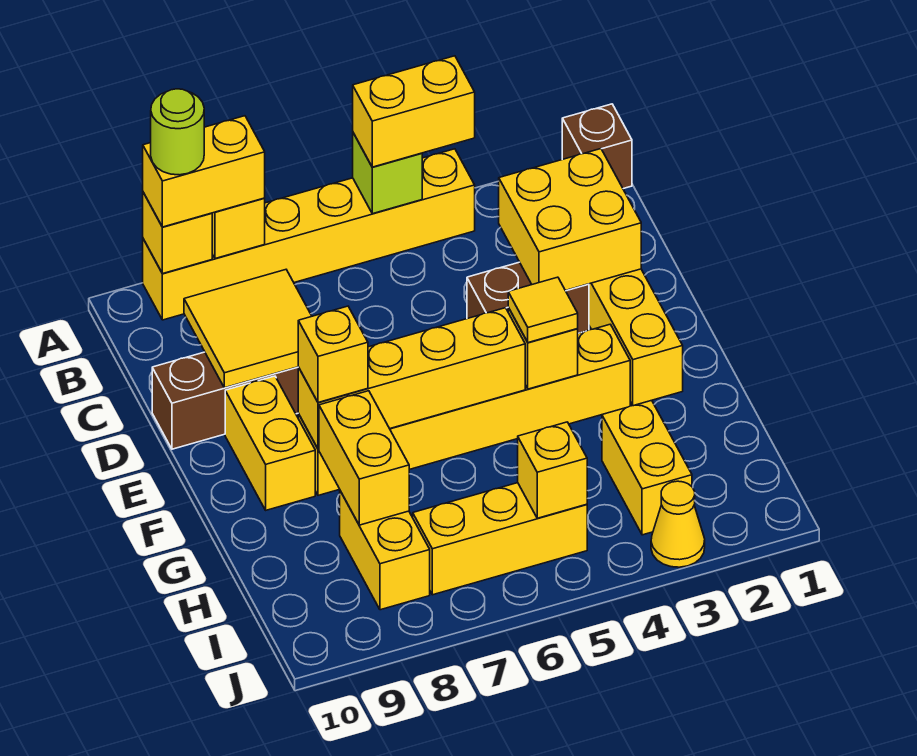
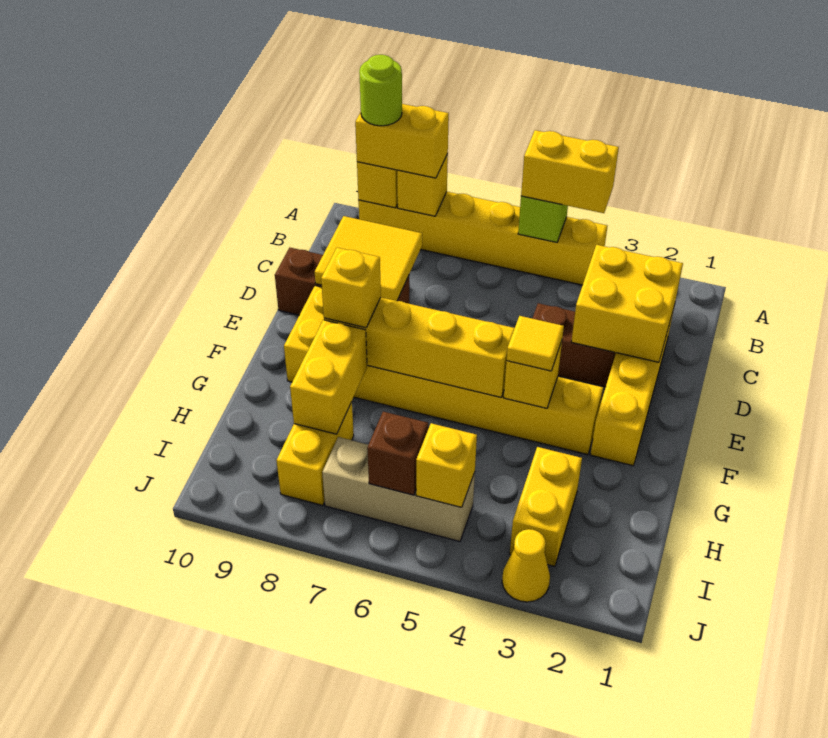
brown brick A1 level 1 -> brown brick I6 level 2
yellow brick I5:I7 level 1 -> tan brick I5:I7 level 1

